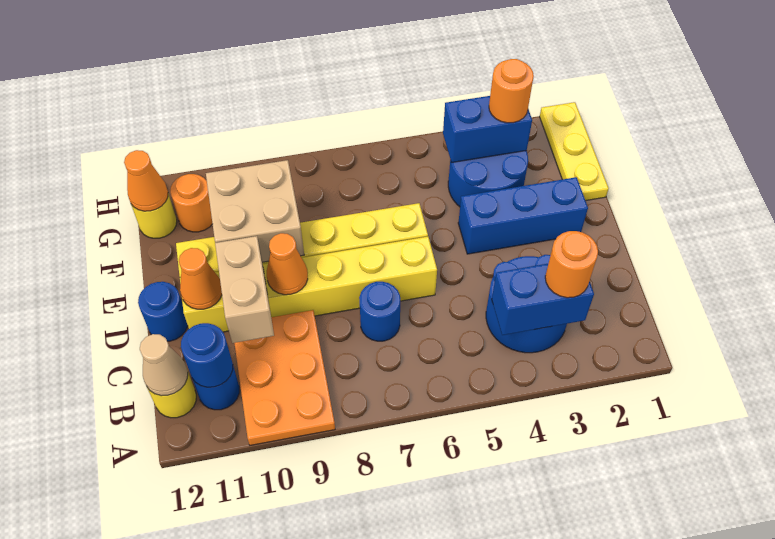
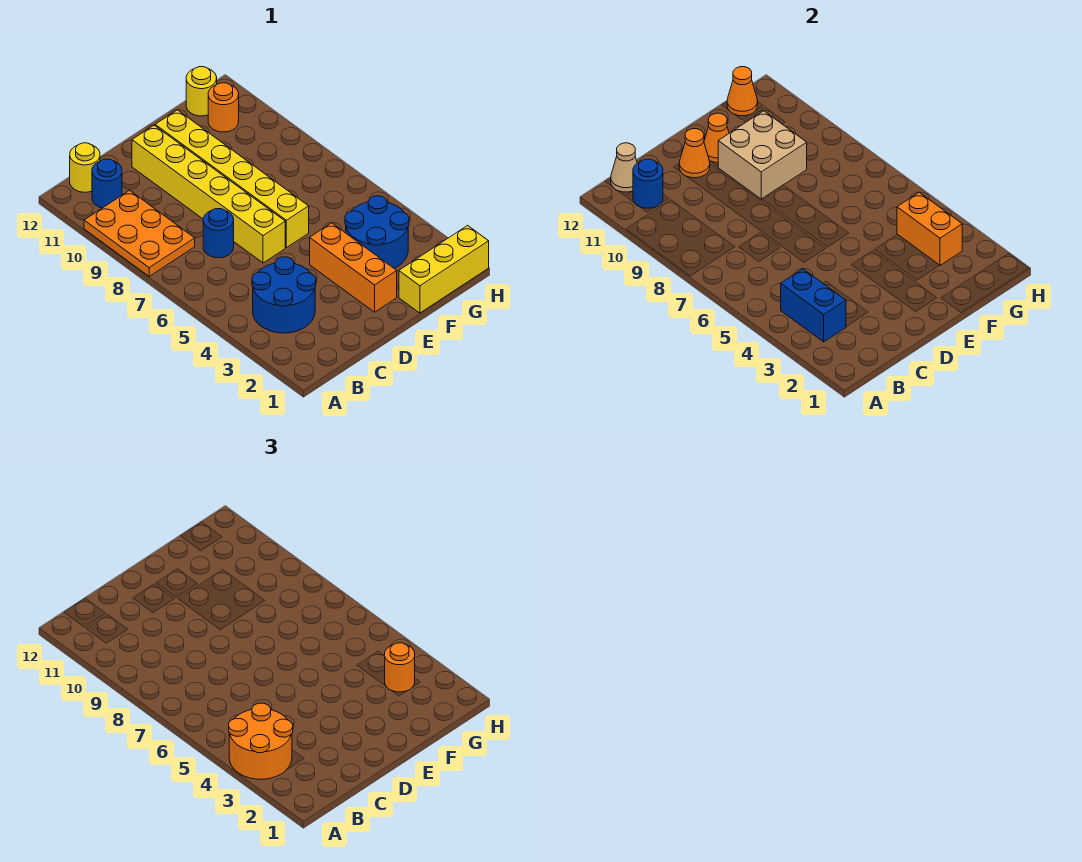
orange plate A9:C10 level 1 -> orange plate A8:B10 level 1
orange round brick B3 level 3 -> orange round brick A3:B4 level 3
tan brick C10:D10 level 2 -> none
orange cone D9 level 2 -> orange cone E11 level 2
blue round brick D12 level 1 -> none
blue brick E2:E4 level 1 -> orange brick E2:E4 level 1
yellow plate F1:H1 level 1 -> yellow brick F1:H1 level 1
blue brick G3:G4 level 2 -> orange brick G3:G4 level 2

